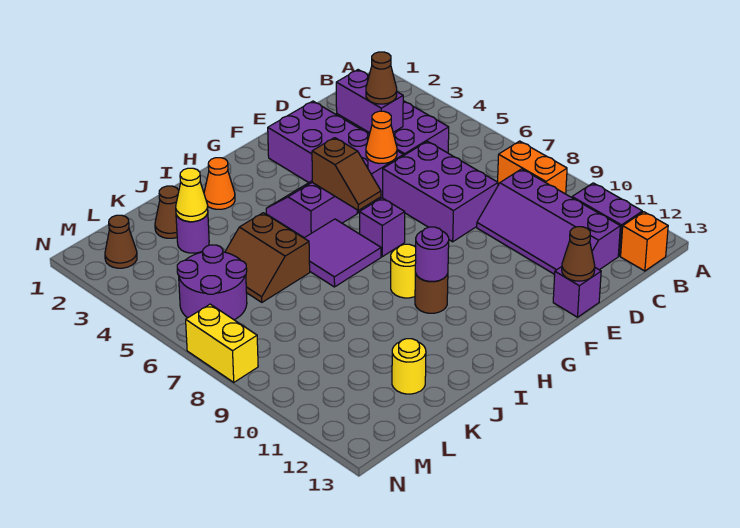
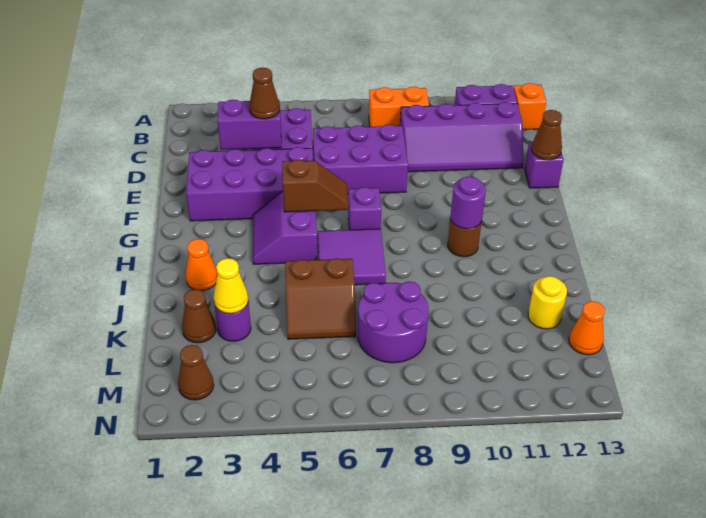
orange cone E5 level 2 -> orange cone L13 level 1
yellow round brick H9 level 1 -> none
purple round brick L5:M6 level 1 -> purple round brick K7:L8 level 1
yellow brick N7:N8 level 1 -> none

